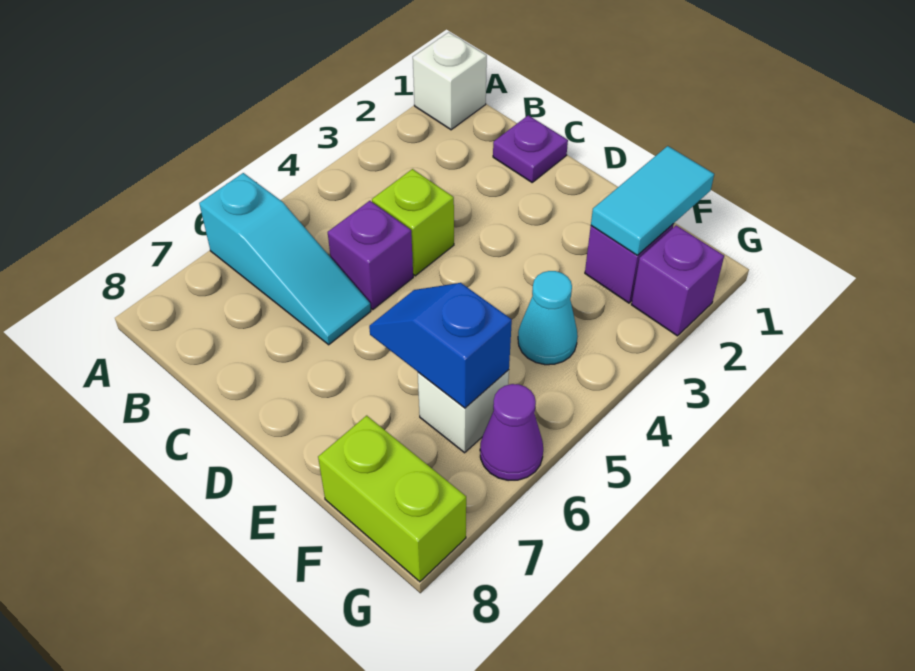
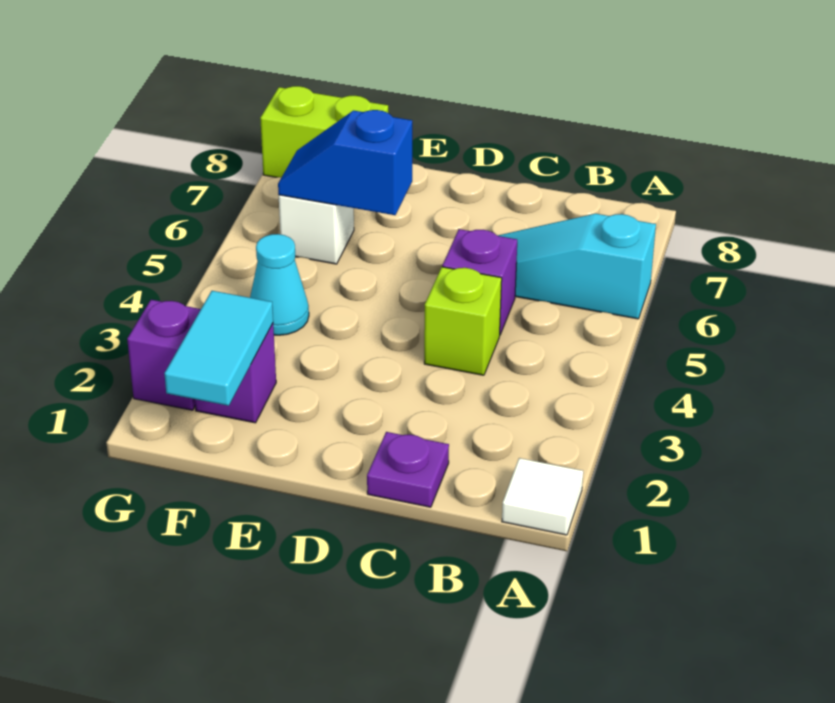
white brick A1 level 1 -> white tile A1 level 1
blue slope E6:F6 level 2 top F -> blue slope E6:F6 level 2 top E
purple cone G6 level 1 -> none

